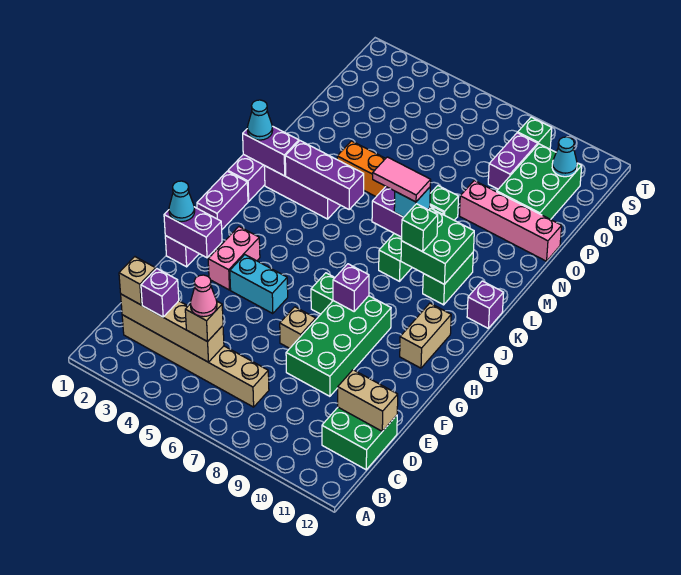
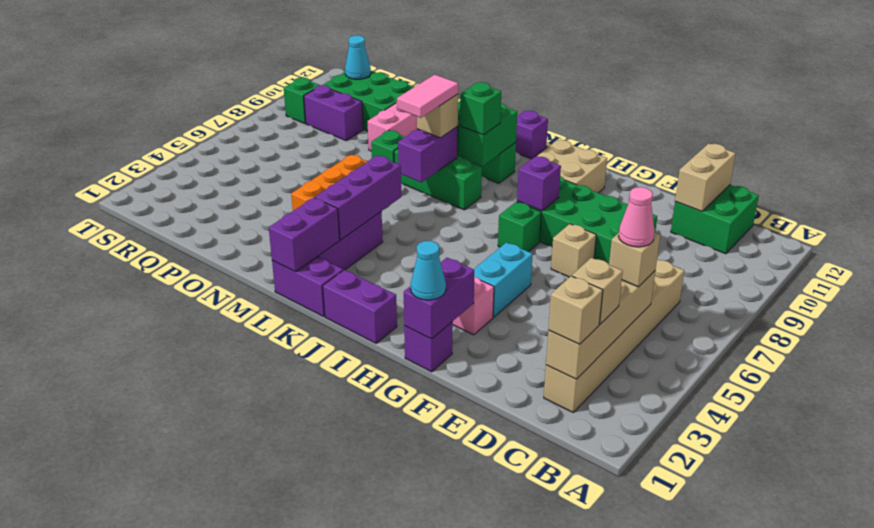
purple brick C3 level 3 -> tan brick C3 level 3
tan brick H11:I11 level 1 -> tan brick H10:I11 level 1
cyan cone L1 level 3 -> none
cyan brick L8 level 3 -> tan brick L8 level 3

